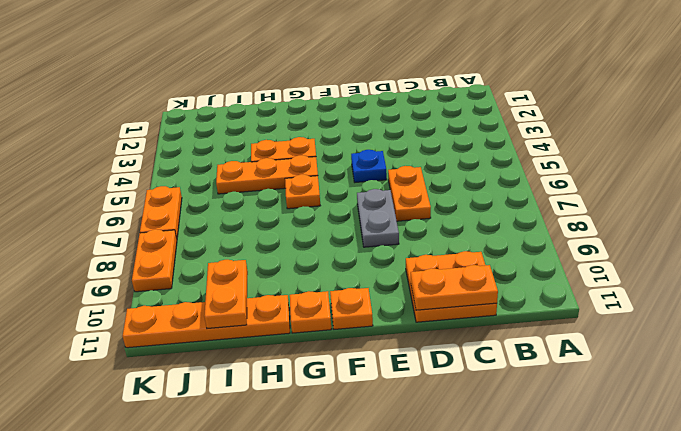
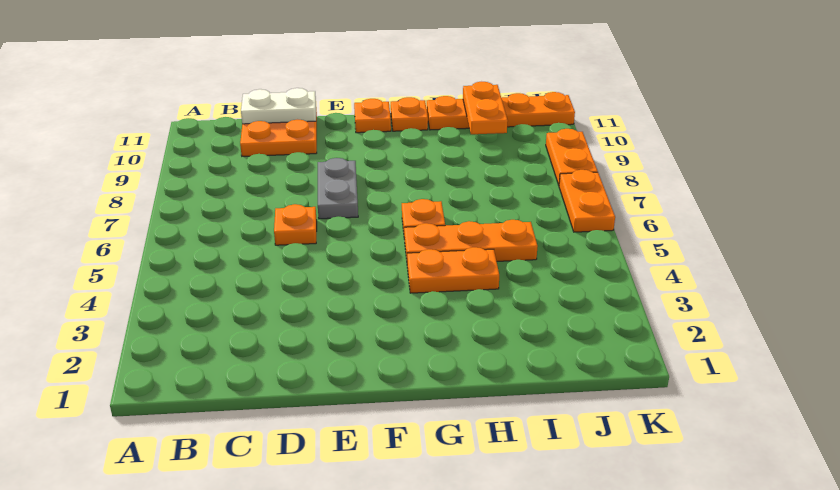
orange plate C11:D11 level 2 -> white plate C11:D11 level 2
orange plate D6:D7 level 1 -> orange plate D6 level 1
blue plate E5 level 1 -> none

